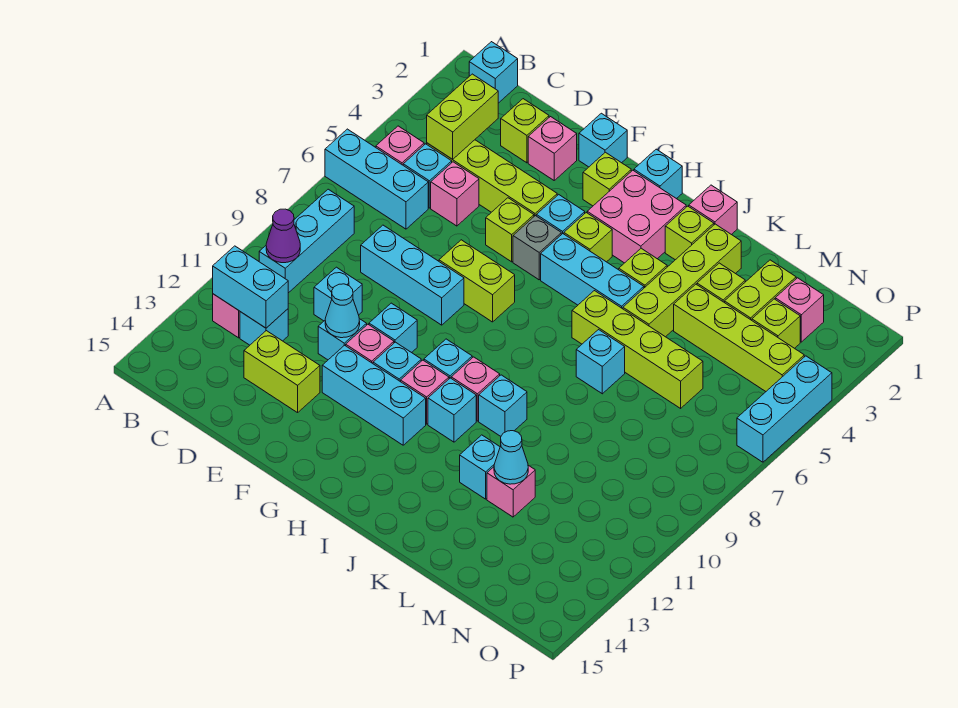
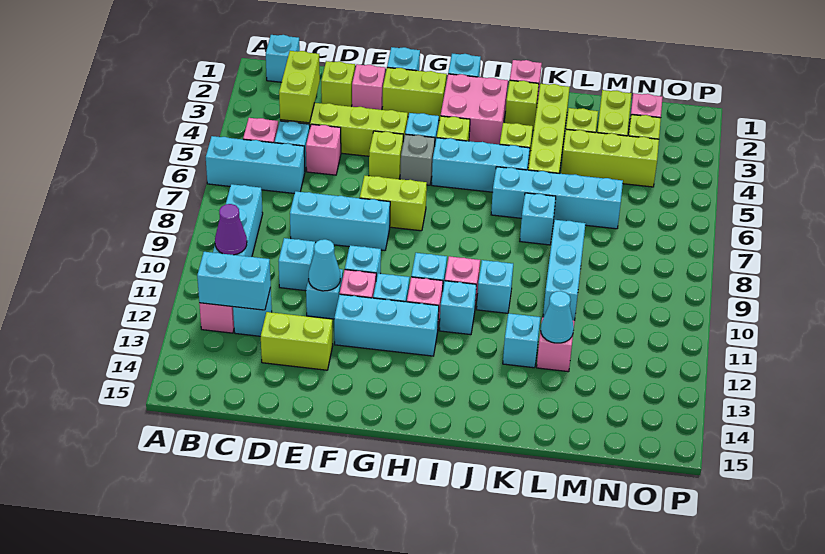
lime brick G2 level 1 -> lime brick F2:G2 level 1
lime brick J6:M6 level 1 -> cyan brick J6:M6 level 1
lime brick L4:O4 level 1 -> lime brick L4:N4 level 1
cyan brick P4:P6 level 1 -> cyan brick L8:L10 level 1

